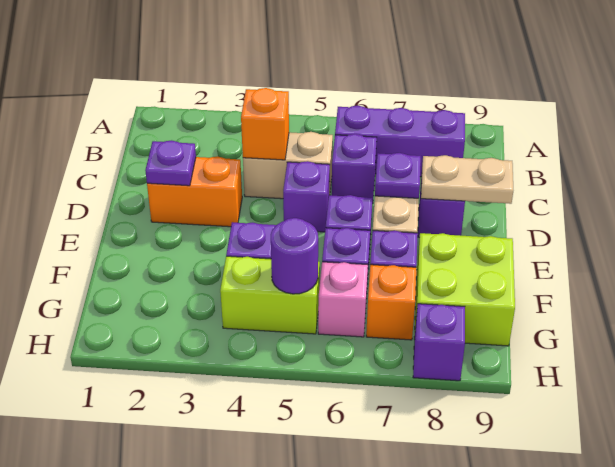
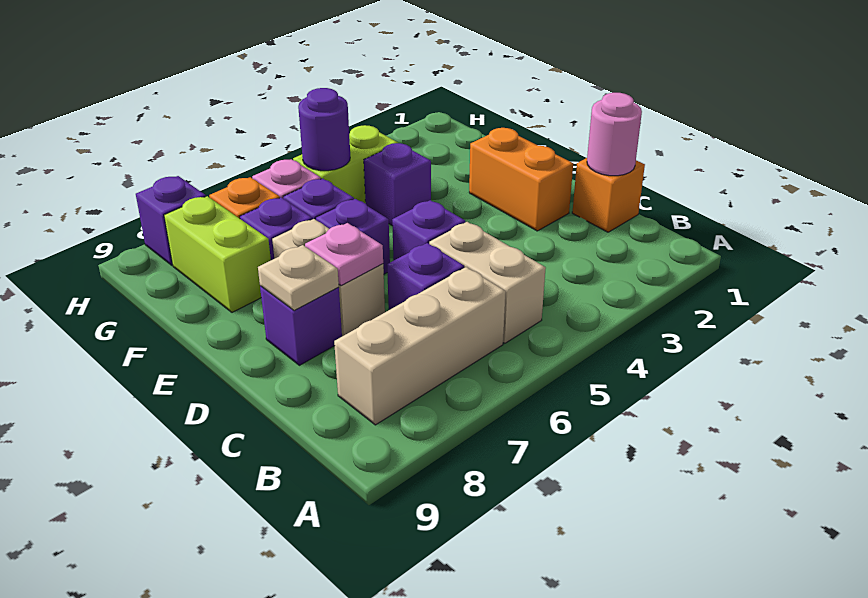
purple brick B6:B8 level 1 -> tan brick B6:B8 level 1
none -> pink round brick C1 level 2
tan brick C4:C5 level 1 -> tan brick B5:C5 level 1
orange brick C4 level 2 -> orange brick C1 level 1
orange brick D2:D3 level 1 -> orange brick D2:E2 level 1
purple plate D2 level 2 -> none
purple plate D7 level 2 -> pink plate D7 level 2
tan plate D8:D9 level 2 -> tan plate D8 level 2
lime brick F8:G9 level 1 -> lime brick F8:G8 level 1

